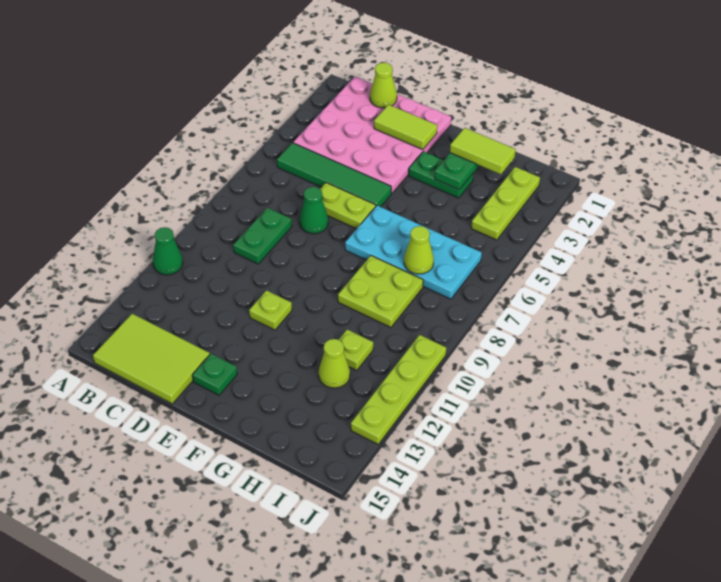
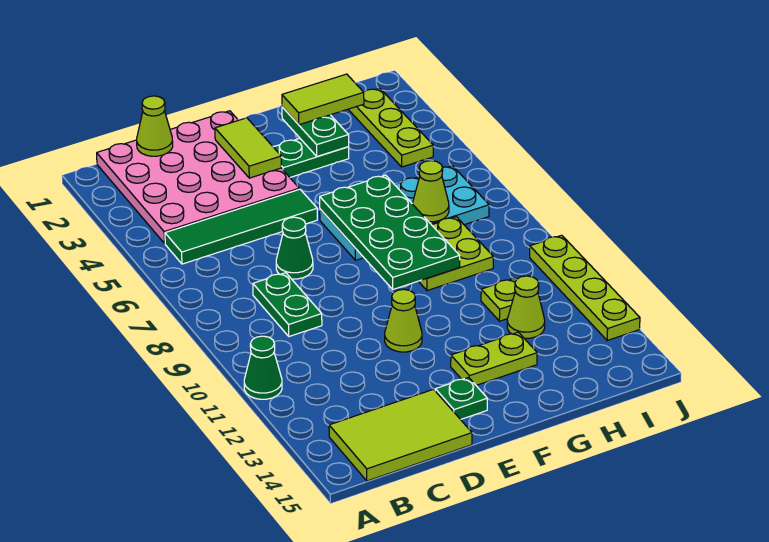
lime tile D2:E2 level 2 -> lime tile E2:E3 level 2
lime plate D6:E6 level 1 -> lime plate F13:G13 level 1
lime plate E11 level 1 -> lime cone E11 level 1
none -> green plate F6:G9 level 2

